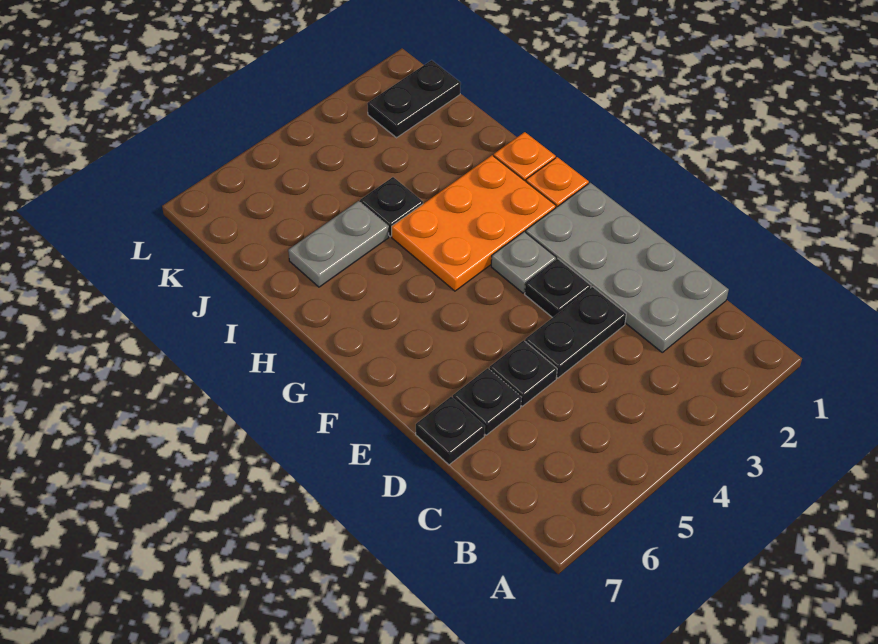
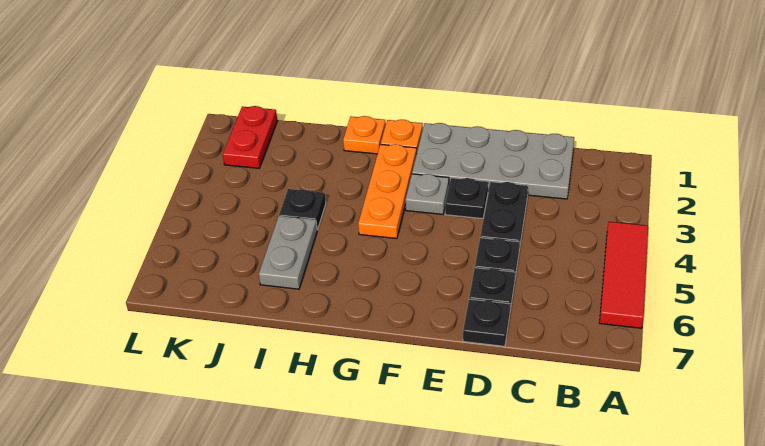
none -> red tile A4:A6 level 1
orange plate G2:H4 level 1 -> orange plate G2:G4 level 1
black plate K1:K2 level 1 -> red plate K1:K2 level 1

